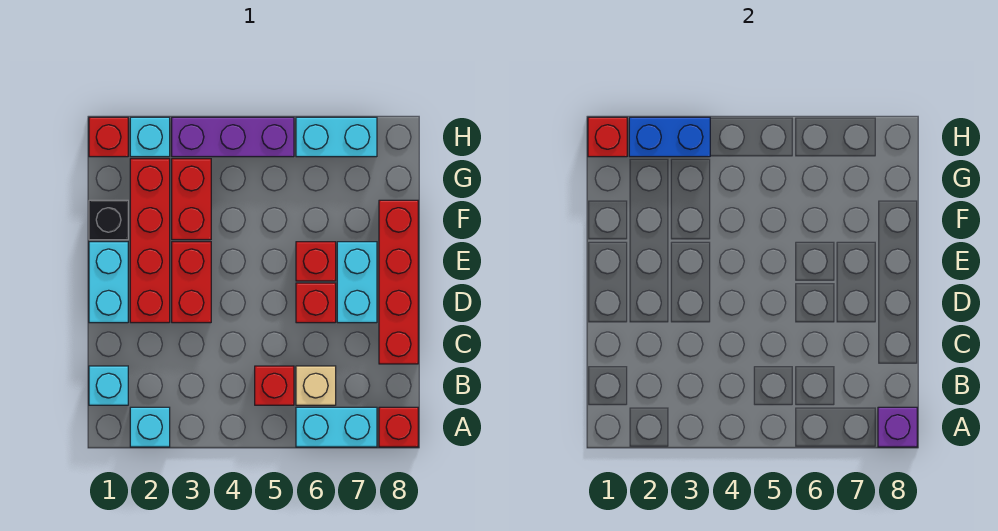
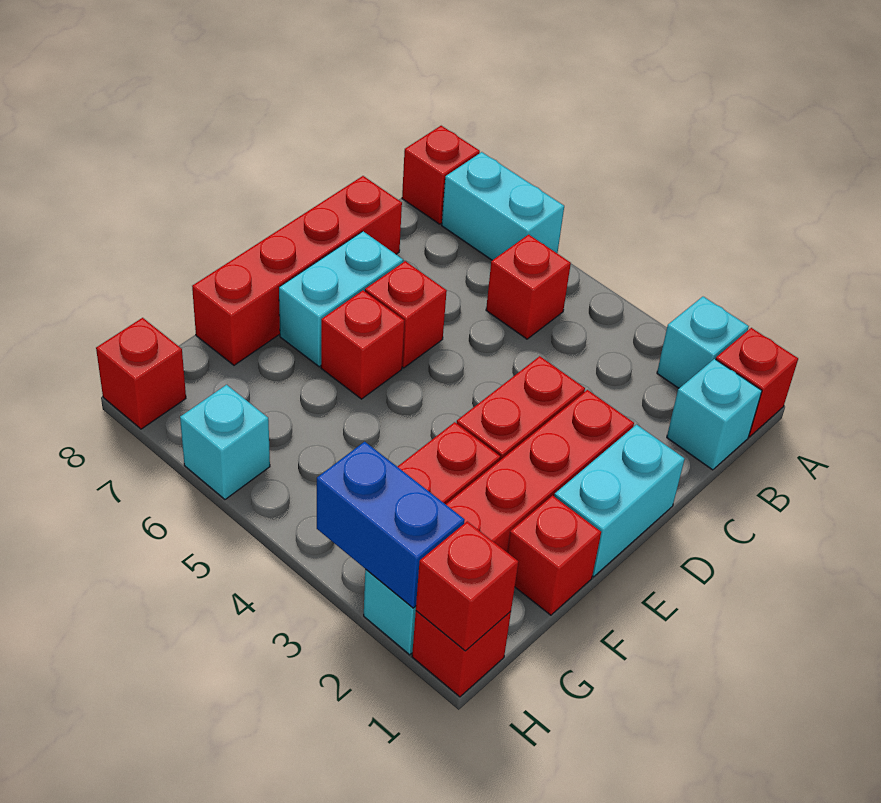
none -> red brick A1 level 1
purple brick A8 level 2 -> none
tan brick B6 level 1 -> none
black brick F1 level 1 -> red brick F1 level 1
purple brick H3:H5 level 1 -> none
cyan brick H6:H7 level 1 -> cyan brick H6 level 1
none -> red brick H8 level 1

